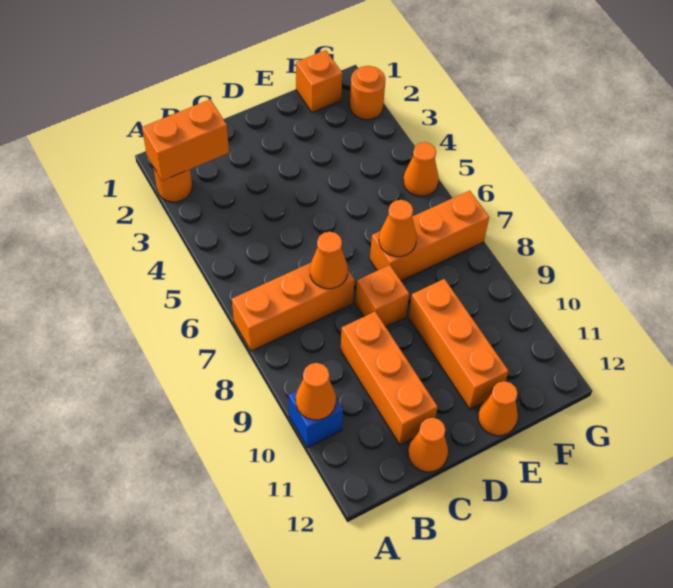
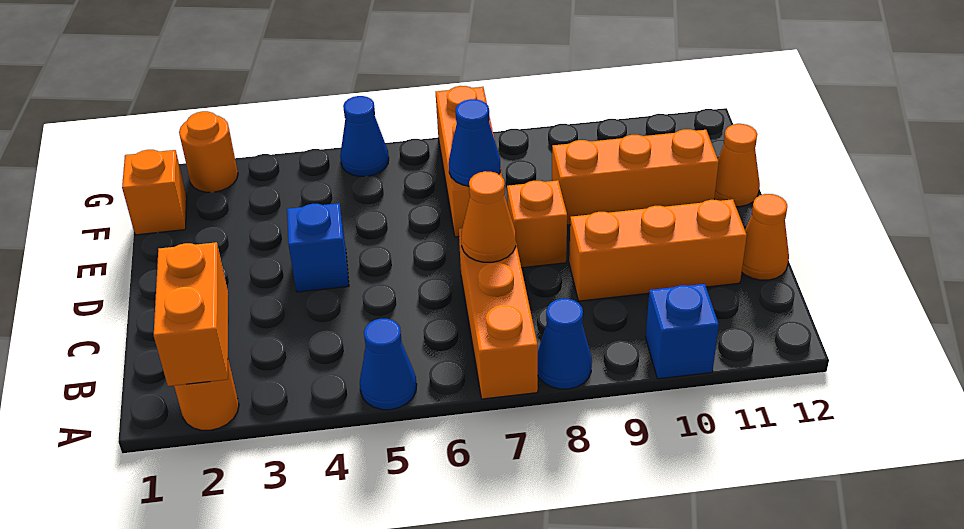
none -> blue cone A5 level 1
none -> blue cone A8 level 1
orange cone A10 level 2 -> none
none -> blue brick D4 level 1
orange cone E7 level 2 -> blue cone E7 level 2
orange cone G5 level 1 -> blue cone G5 level 1

